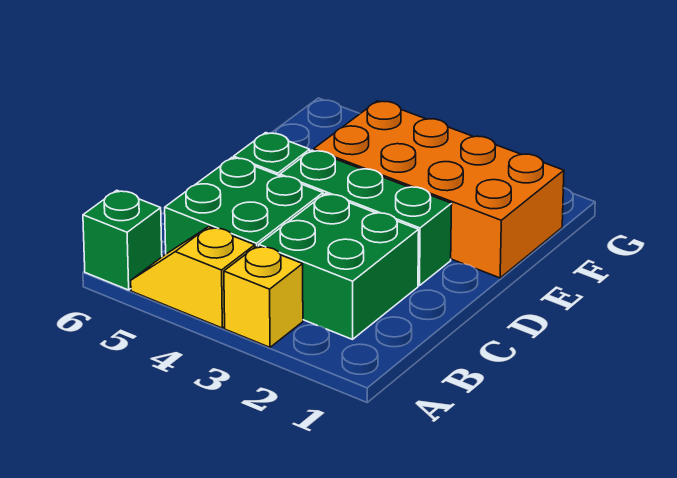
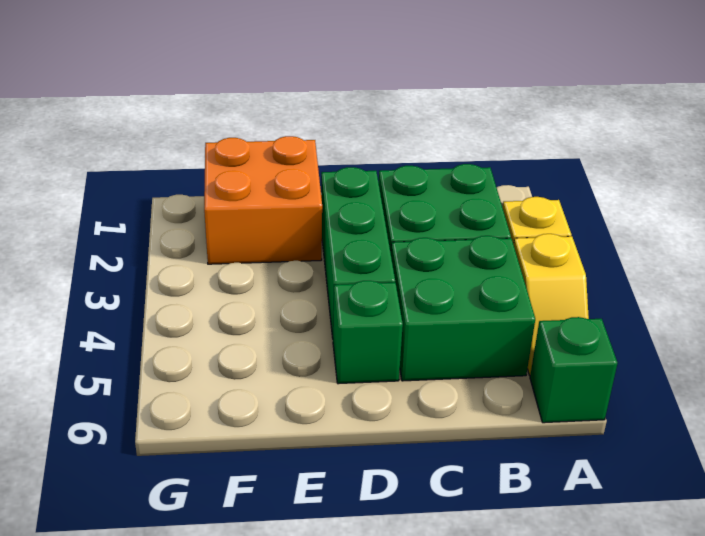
orange brick E1:F4 level 1 -> orange brick E1:F2 level 1

